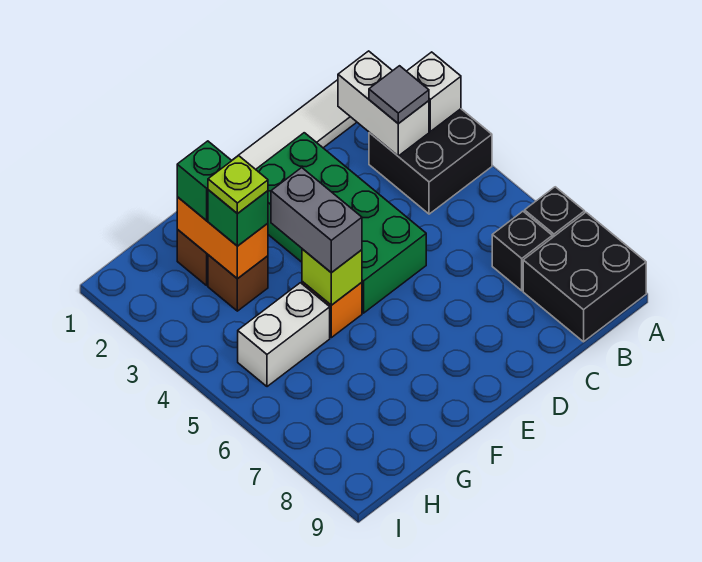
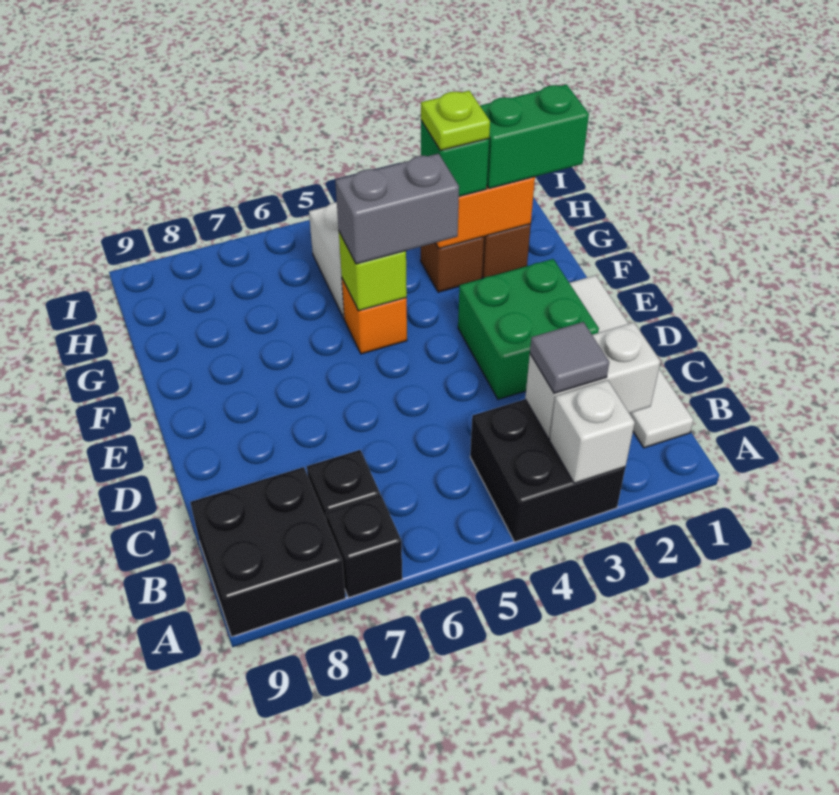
green brick D2:E5 level 1 -> green brick D2:E3 level 1
green brick G2 level 3 -> green brick G1:G2 level 3

